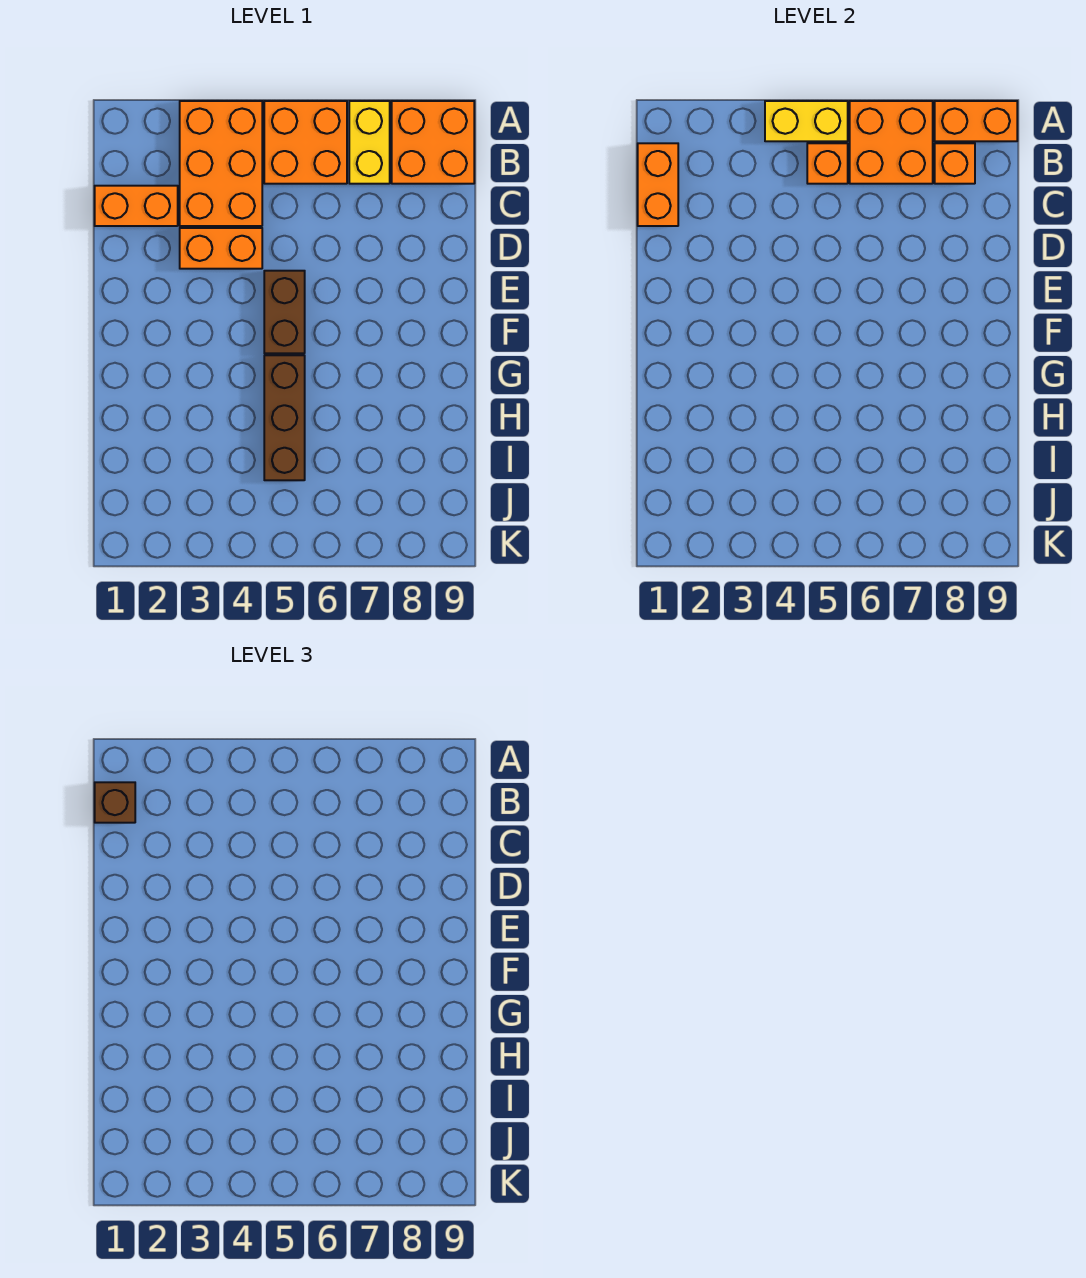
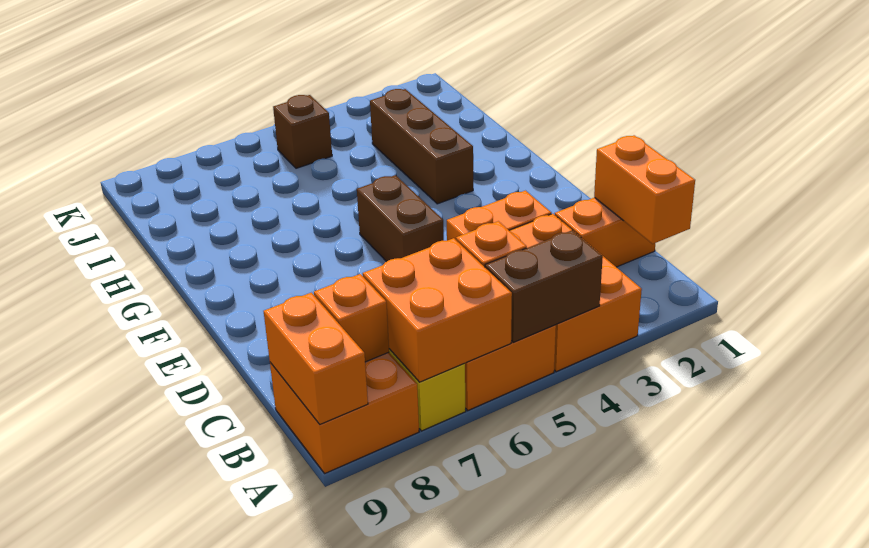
yellow brick A4:A5 level 2 -> brown brick A4:A5 level 2
orange brick A8:A9 level 2 -> orange brick A9:B9 level 2
brown brick B1 level 3 -> brown brick J5 level 1
brown brick G5:I5 level 1 -> brown brick G3:I3 level 1

